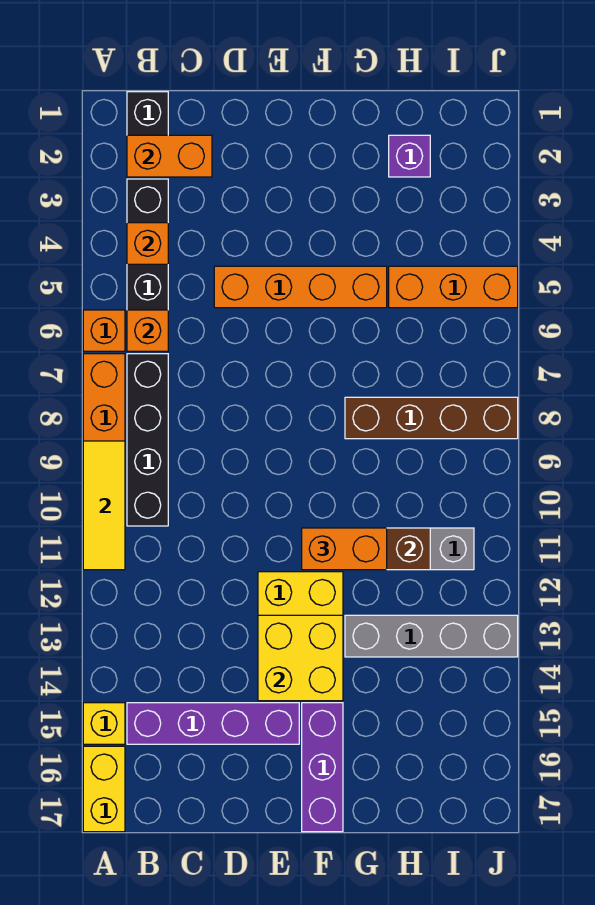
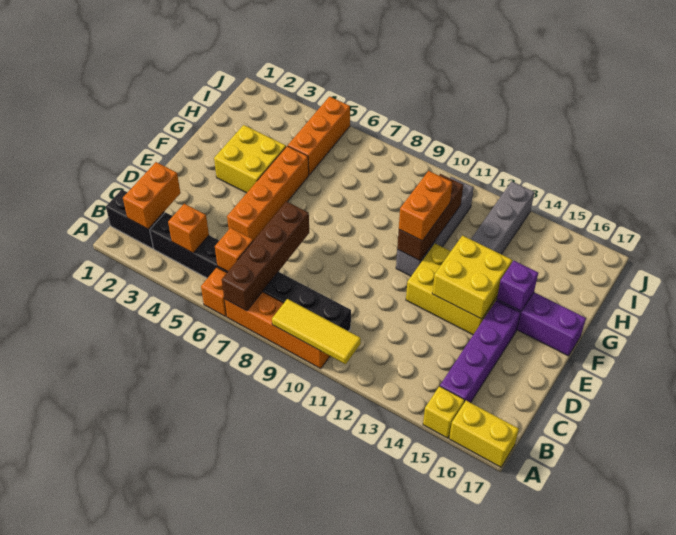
none -> yellow brick F3:G4 level 1
brown brick G8:J8 level 1 -> brown brick A7:D7 level 2
purple brick H2 level 1 -> purple brick F15 level 2

